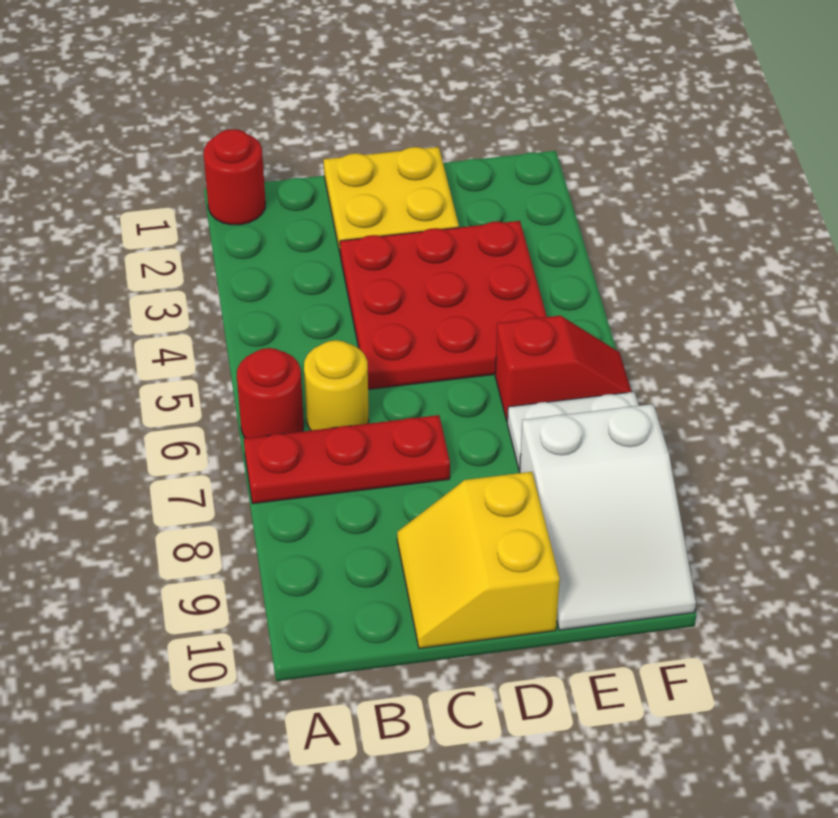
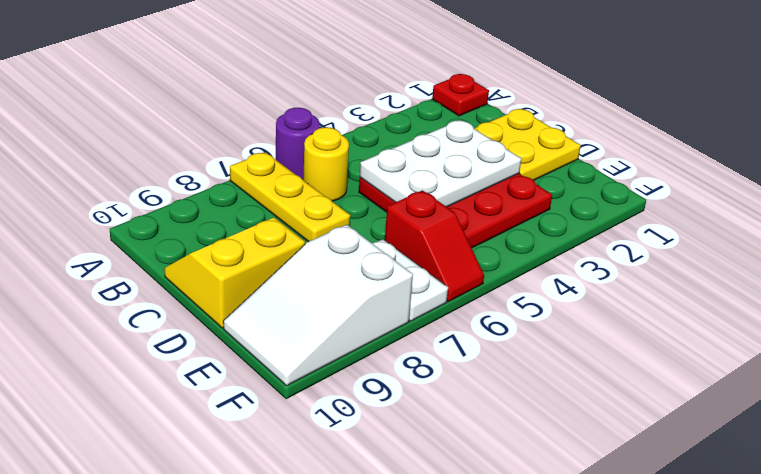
red round brick A1 level 1 -> red plate A1 level 1
red round brick A6 level 1 -> purple round brick A6 level 1
red plate A7:C7 level 1 -> yellow plate A7:C7 level 1
none -> white plate C3:D5 level 2

